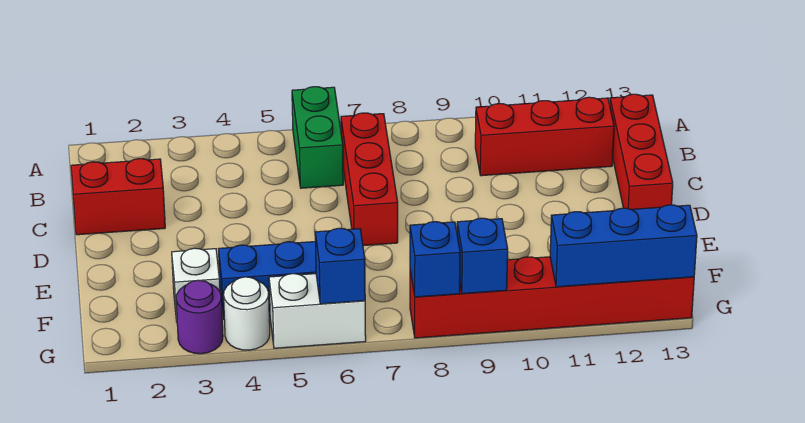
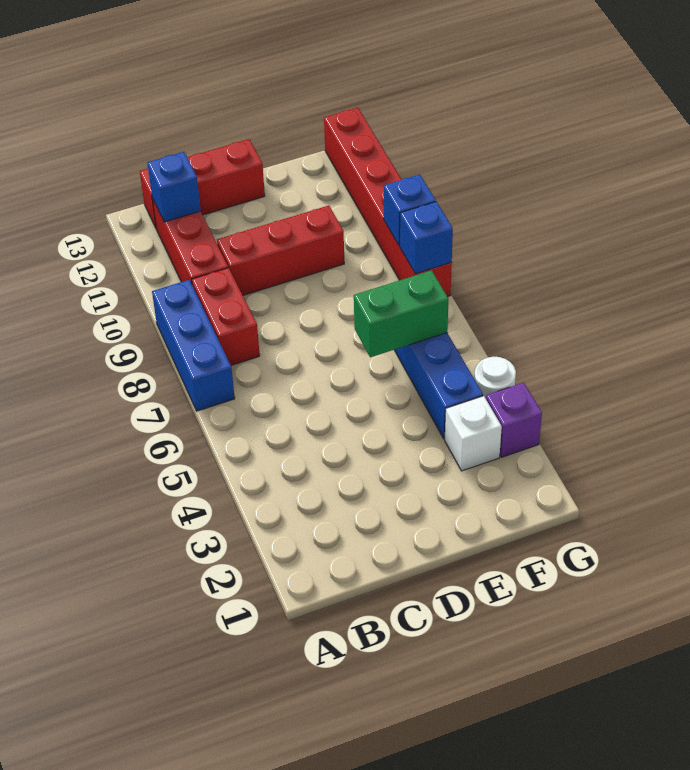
green brick A6:B6 level 1 -> green brick E6:F6 level 2
red brick B7:D7 level 1 -> red brick C10:E10 level 1
red brick C1:C2 level 1 -> red brick B8:B9 level 1
purple round brick G3 level 1 -> purple brick G3 level 1
white brick G5:G6 level 1 -> none
blue brick G6 level 2 -> blue brick B12 level 2
blue brick G11:G13 level 2 -> blue brick A7:A9 level 1

